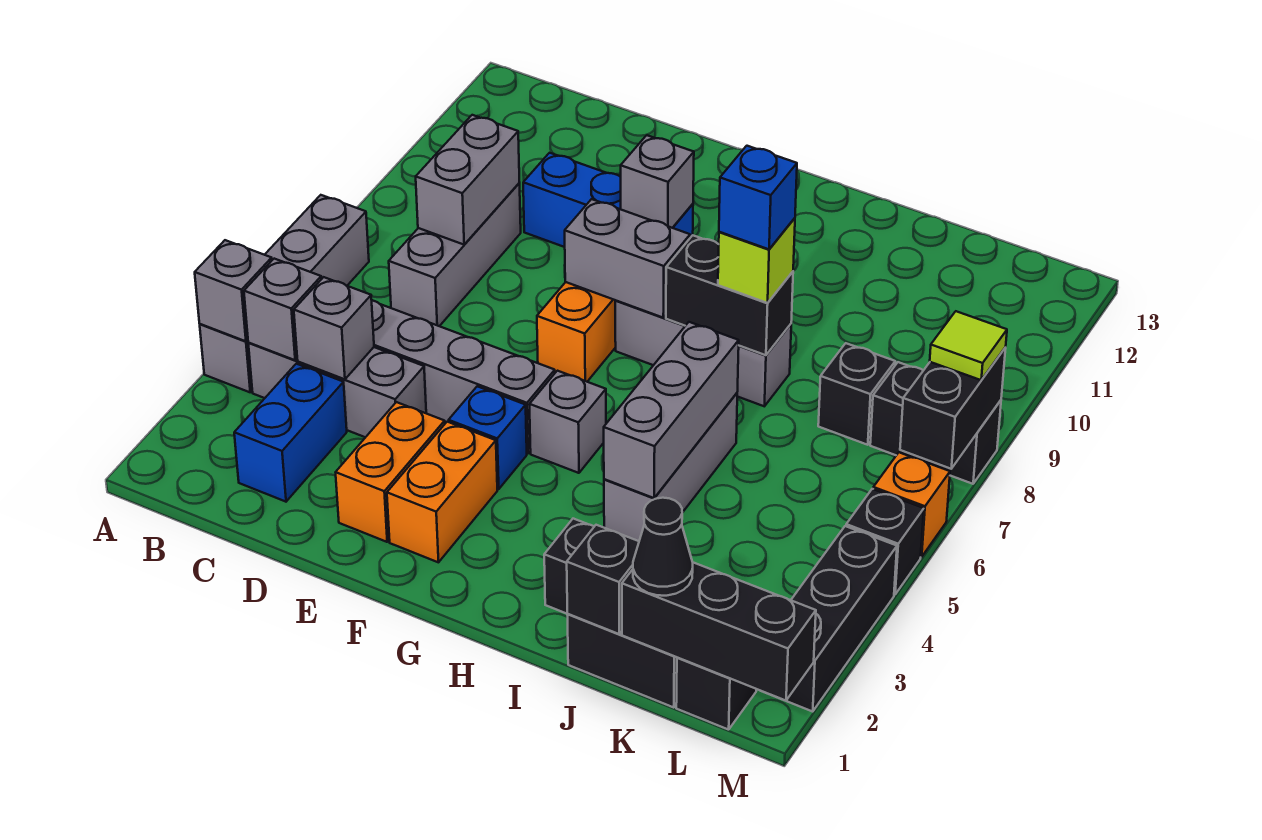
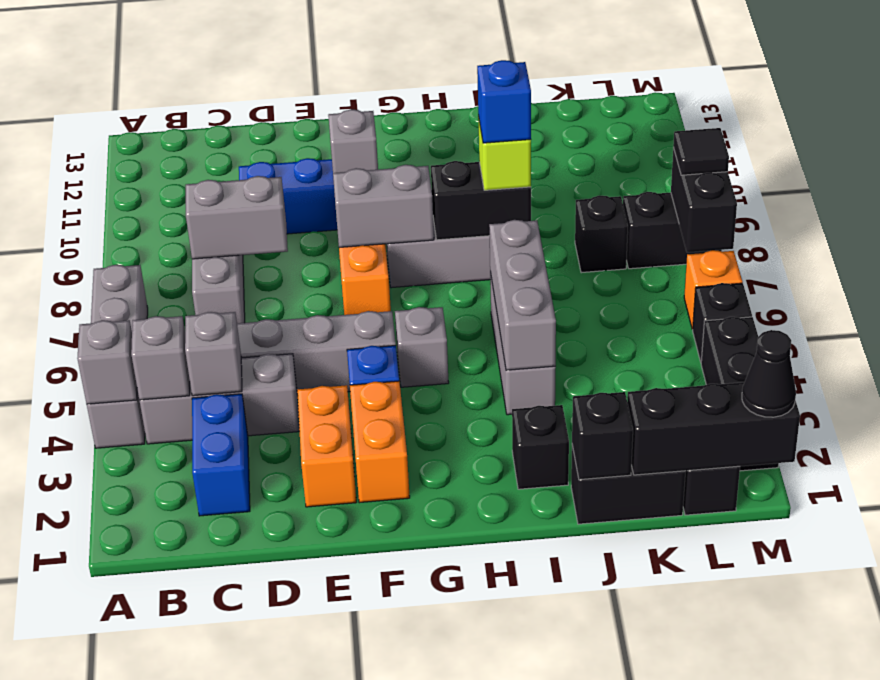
grey brick C8:C9 level 2 -> grey brick C8:D8 level 2
black cone K1 level 3 -> black cone M1 level 3
lime tile M8 level 3 -> black tile M8 level 3

